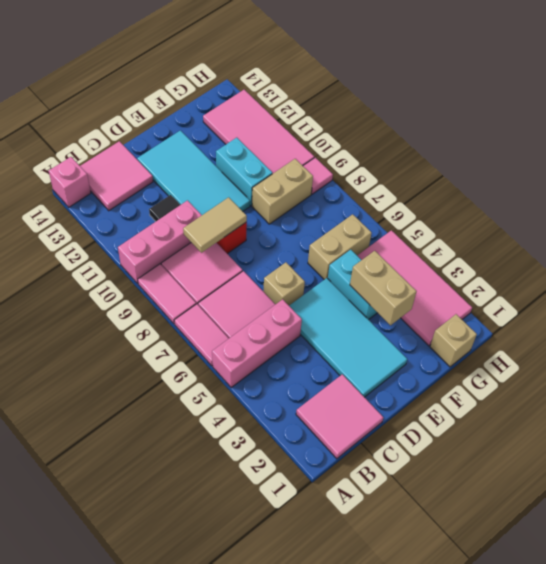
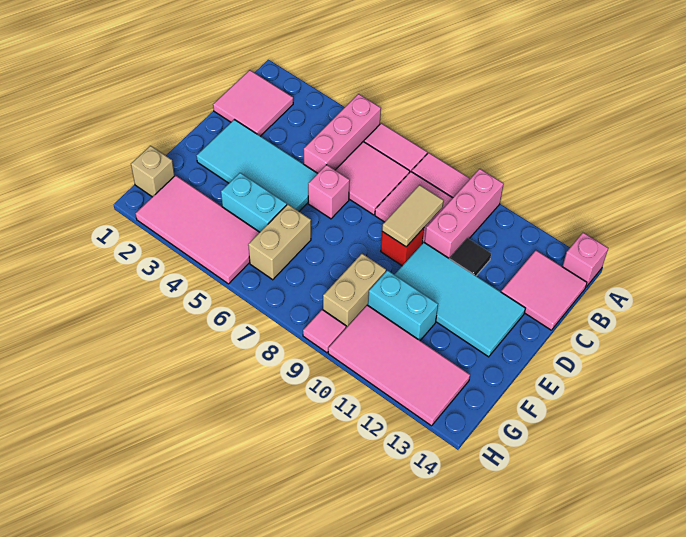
tan brick D6 level 1 -> pink brick D6 level 1
tan brick F3:F4 level 2 -> none

